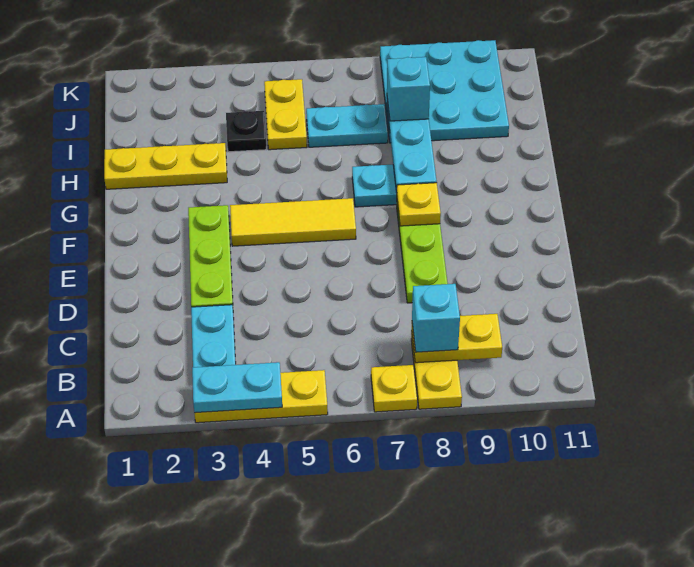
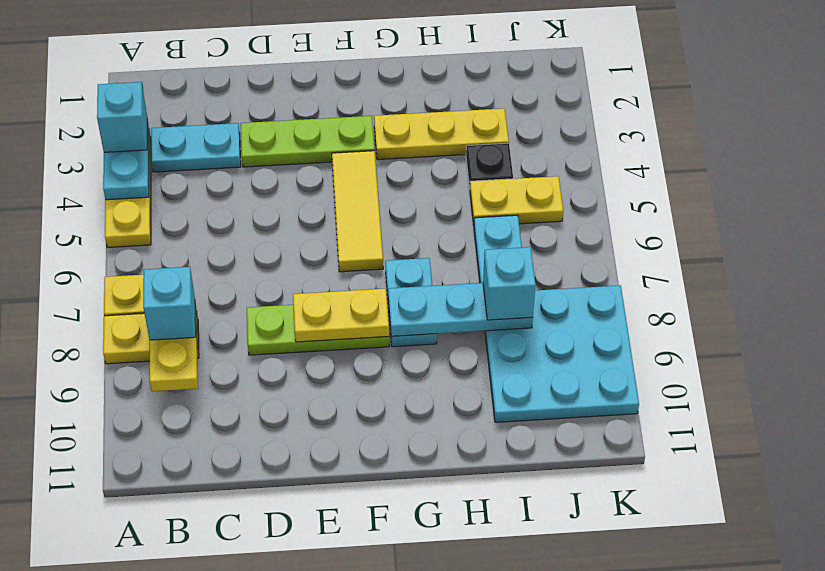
none -> cyan brick A3 level 3
yellow plate F8 level 2 -> yellow plate E8:F8 level 2
yellow plate H1:H3 level 1 -> yellow plate G3:I3 level 1

